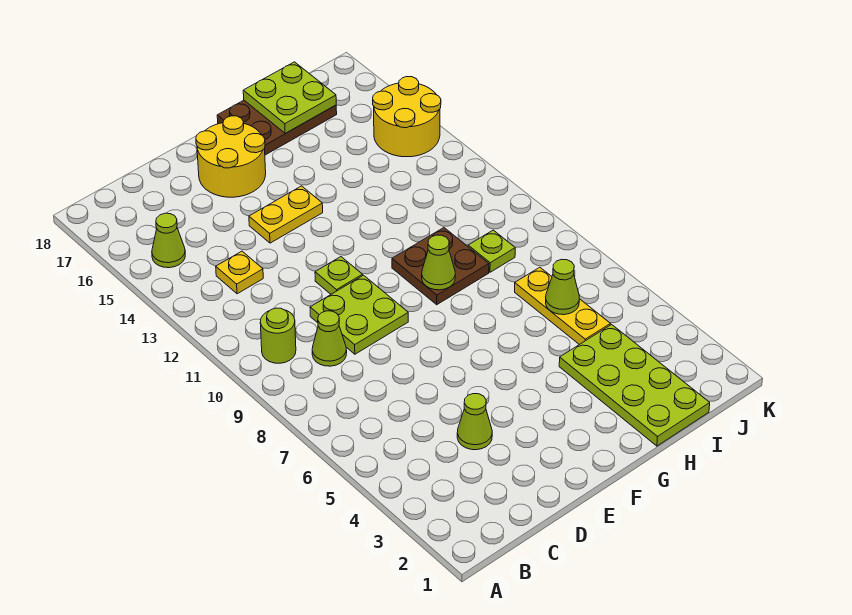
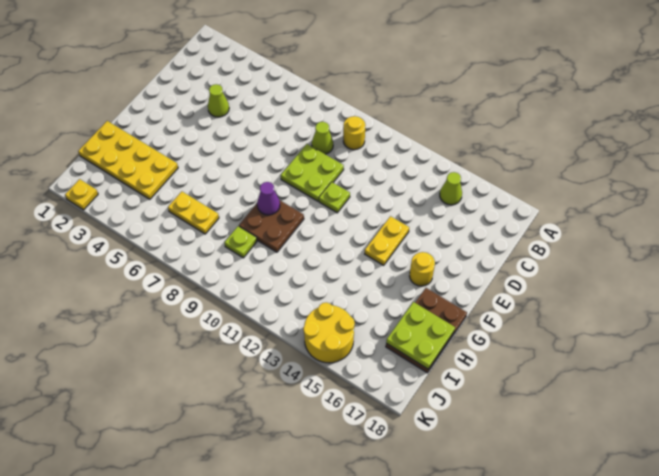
lime round brick B10 level 1 -> yellow round brick B10 level 1
yellow plate C13 level 1 -> yellow plate K2 level 1
yellow round brick E16:F17 level 1 -> yellow round brick F16 level 1
lime cone G9 level 2 -> purple cone G9 level 2
lime plate H1:I4 level 1 -> yellow plate H1:I4 level 1
yellow plate I5:I7 level 1 -> yellow plate I6:I7 level 1
lime cone I6 level 2 -> none

